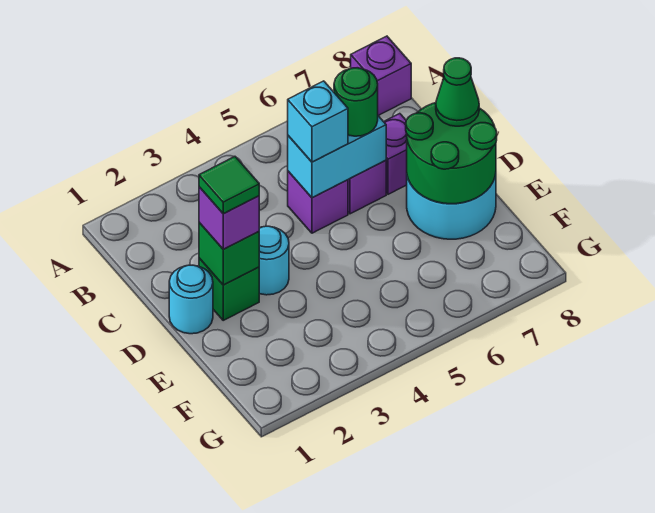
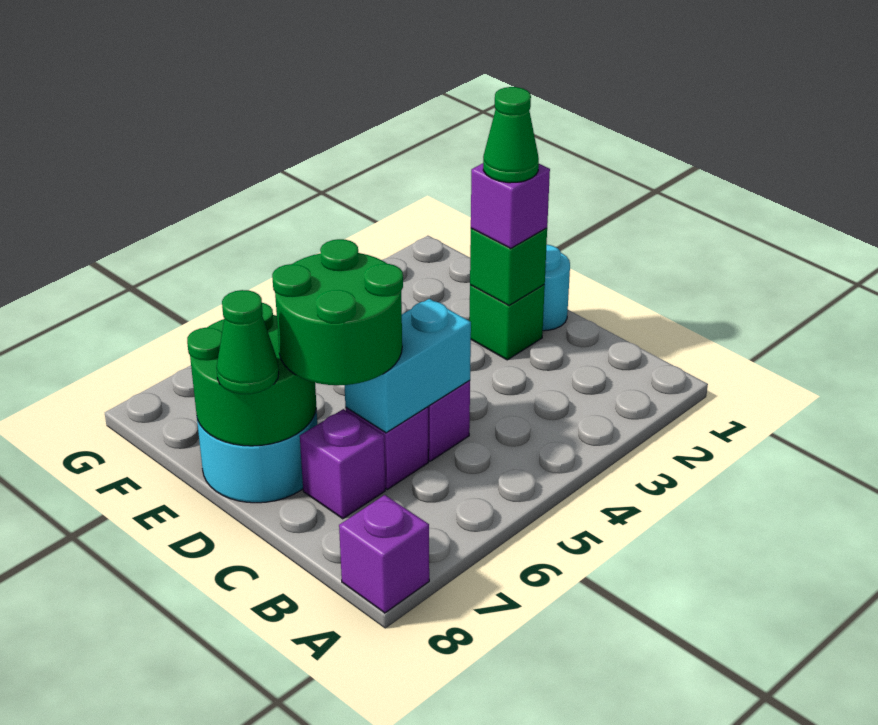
cyan brick C5 level 3 -> none
green round brick C6 level 3 -> green round brick C6:D7 level 3
green tile D2 level 4 -> green cone D2 level 4
cyan round brick D3 level 1 -> none

